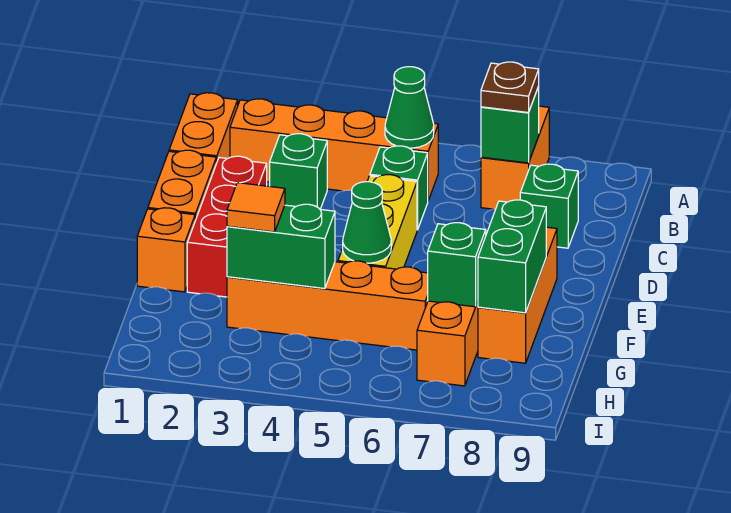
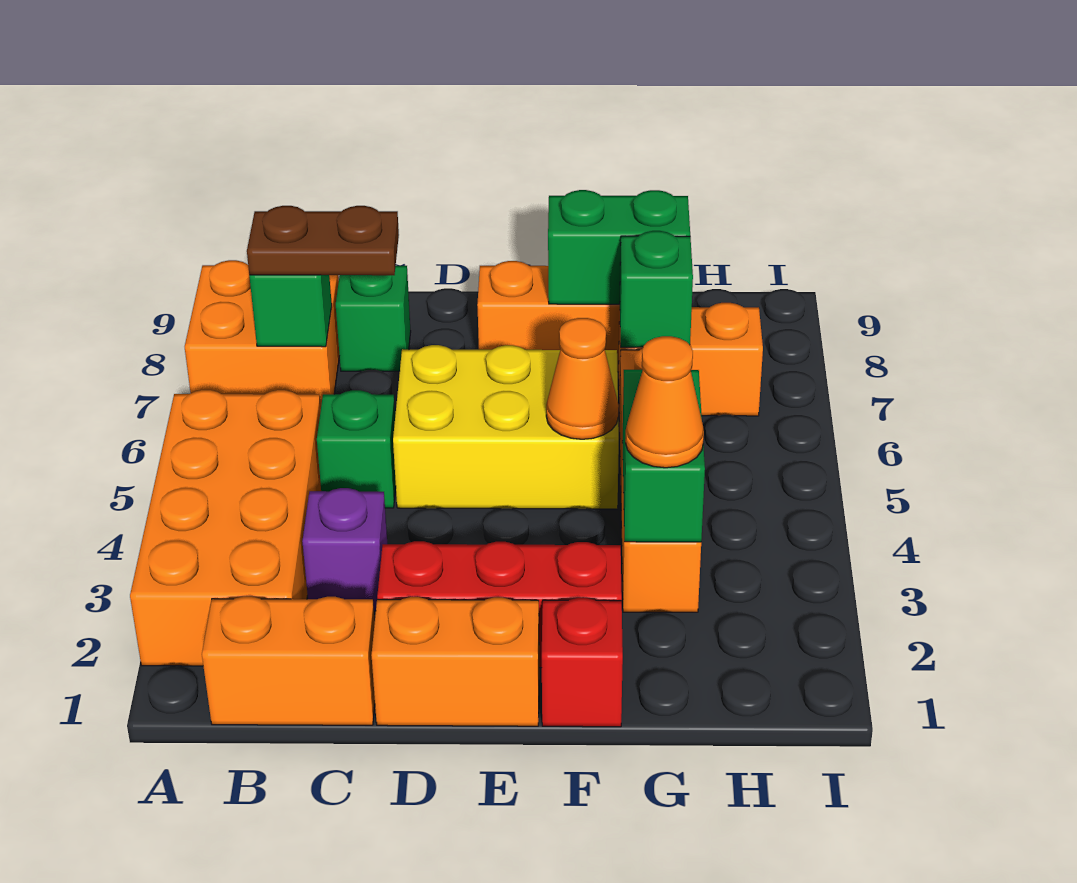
orange brick A7:B7 level 1 -> orange brick A7:B8 level 1
orange brick B2:B5 level 1 -> orange brick A2:B5 level 1
green cone B5 level 2 -> none
brown plate B7 level 3 -> brown plate B7:C7 level 3
green brick C3 level 1 -> purple brick C3 level 1
yellow brick D5:F5 level 1 -> yellow brick D5:F6 level 1
orange brick F1 level 1 -> red brick F1 level 1
green cone F5 level 2 -> orange cone F5 level 2
orange tile G3 level 3 -> orange cone G3 level 3

